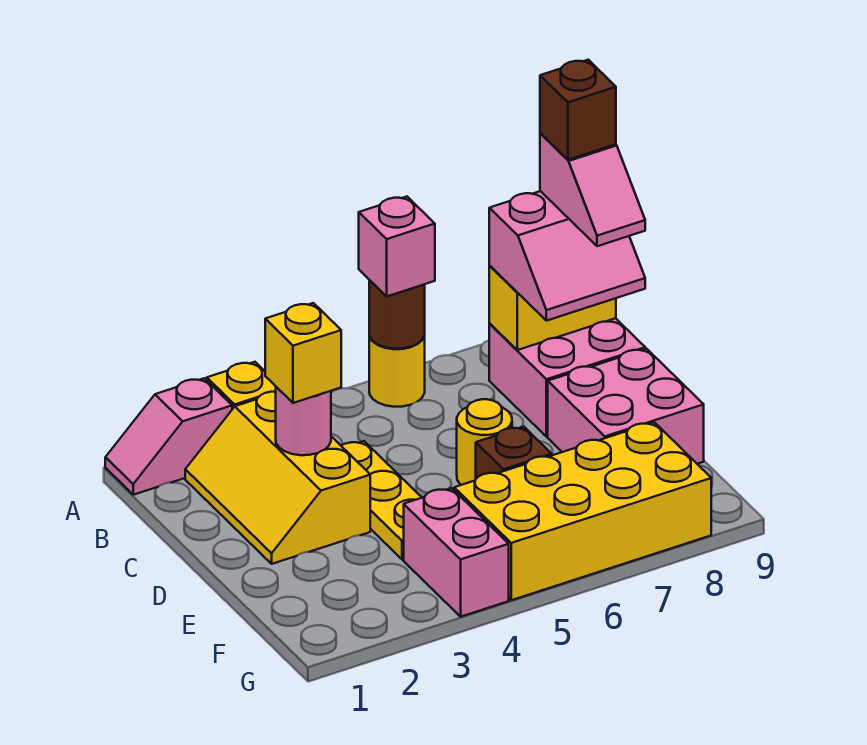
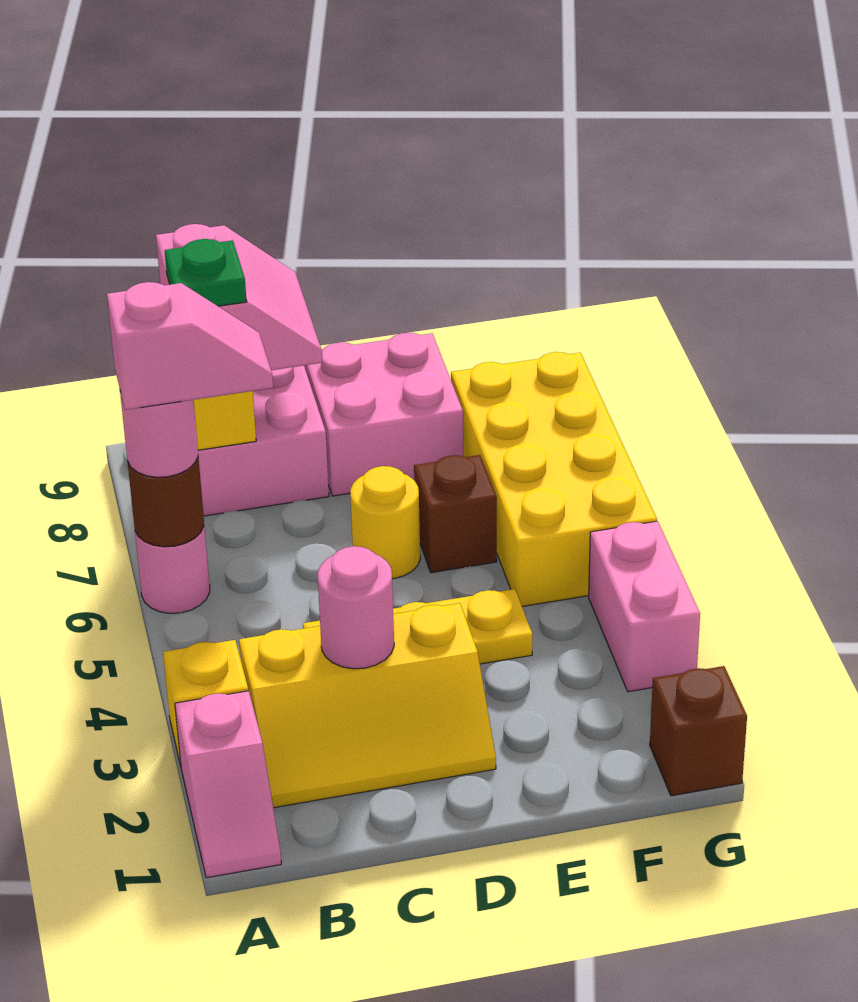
yellow round brick A6 level 1 -> pink round brick A6 level 1
pink brick A6 level 3 -> pink round brick A6 level 3
none -> green plate B8 level 4
pink slope B9:C9 level 4 top B -> pink slope A6:B6 level 4 top A
brown brick B9 level 5 -> brown brick G1 level 1
yellow brick C3 level 3 -> none
pink brick F4:G4 level 1 -> pink brick G3:G4 level 1

